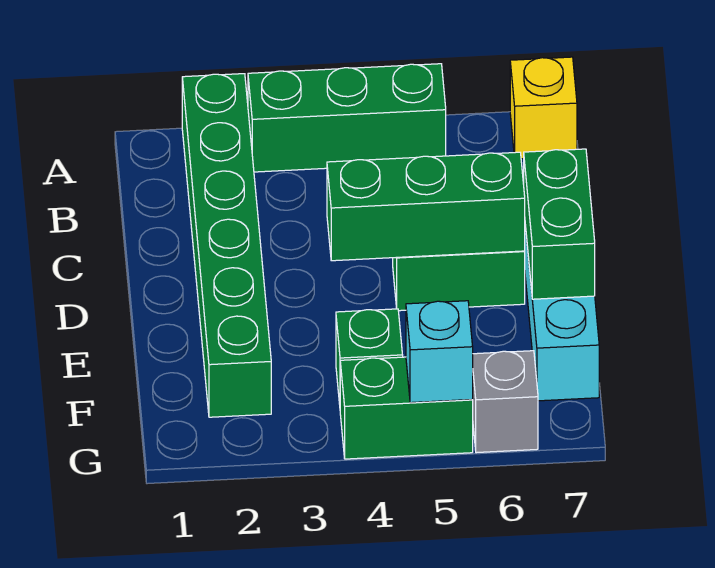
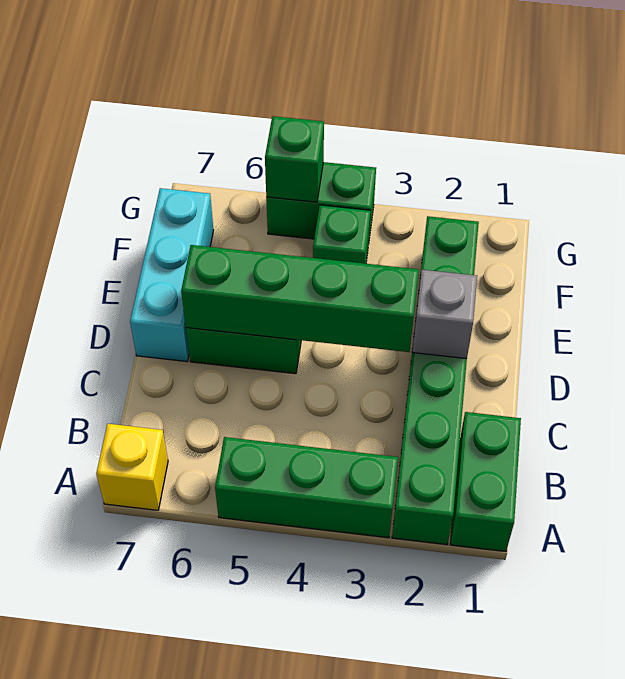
green brick D4:D6 level 2 -> green brick D3:D6 level 2
green brick D7:E7 level 2 -> green brick A1:B1 level 1
cyan brick G5 level 2 -> green brick G5 level 2
grey brick G6 level 1 -> grey brick D2 level 2

